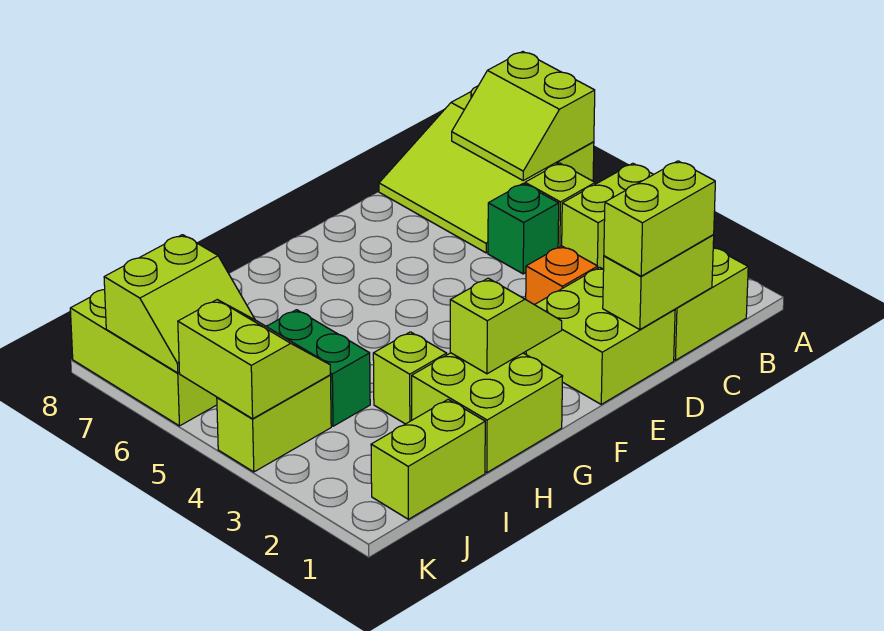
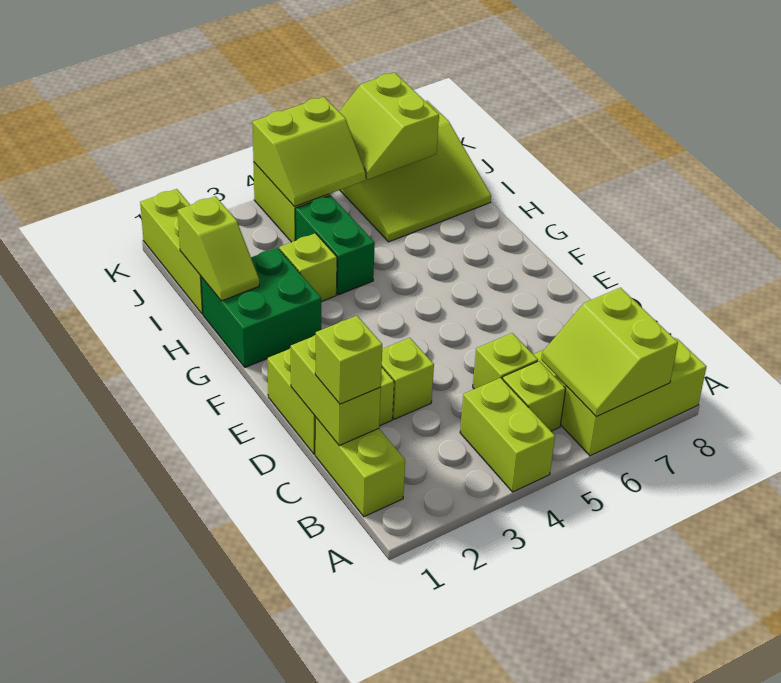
lime slope A6:B7 level 2 top A -> lime slope A6:B7 level 2 top 7
lime brick C1:D1 level 3 -> lime brick C1 level 3
green brick C5 level 1 -> lime brick C5 level 1
orange brick D3 level 1 -> lime brick D3 level 1
lime slope F2:G2 level 2 top G -> lime slope H1:I1 level 2 top I
lime brick G1:H2 level 1 -> green brick G1:H2 level 1
lime brick I1:J1 level 1 -> lime brick I1:K1 level 1
green brick I4:I5 level 1 -> green brick H4:I4 level 1

